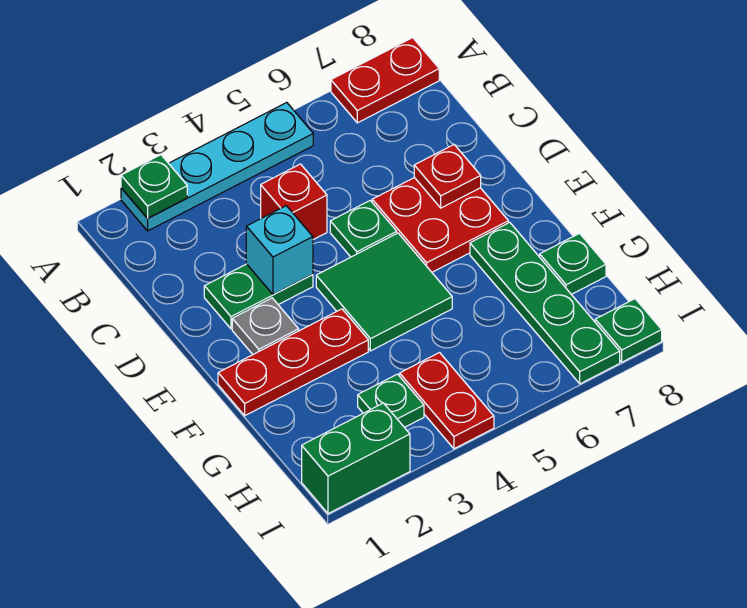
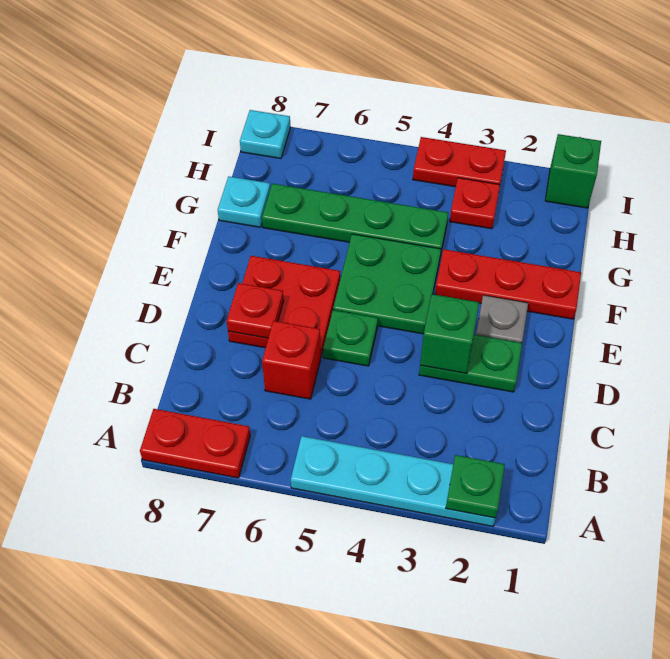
red brick C4 level 1 -> red brick C6 level 1
cyan brick D3 level 2 -> green brick D3 level 2
green tile E4:F5 level 1 -> green plate E4:F5 level 1
green plate F7:I7 level 1 -> green plate G4:G7 level 1
green plate G8 level 1 -> cyan plate G8 level 1
green plate H3 level 1 -> red plate H3 level 1
red plate H4:I4 level 1 -> red plate I3:I4 level 1
green brick I1:I2 level 1 -> green brick I1 level 1
green plate I8 level 1 -> cyan plate I8 level 1

